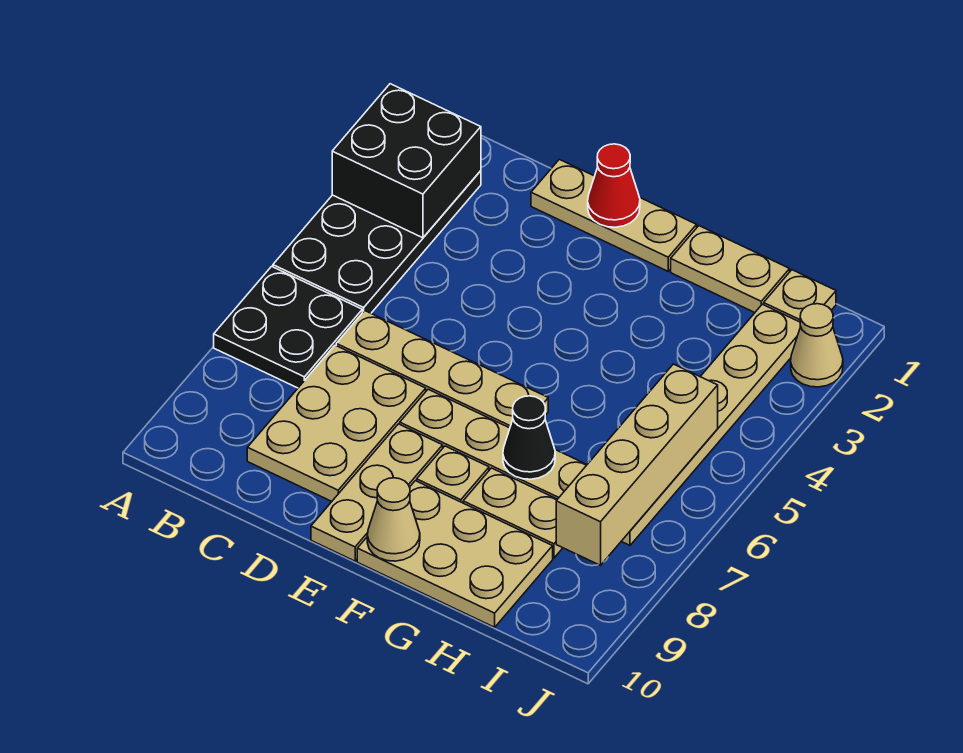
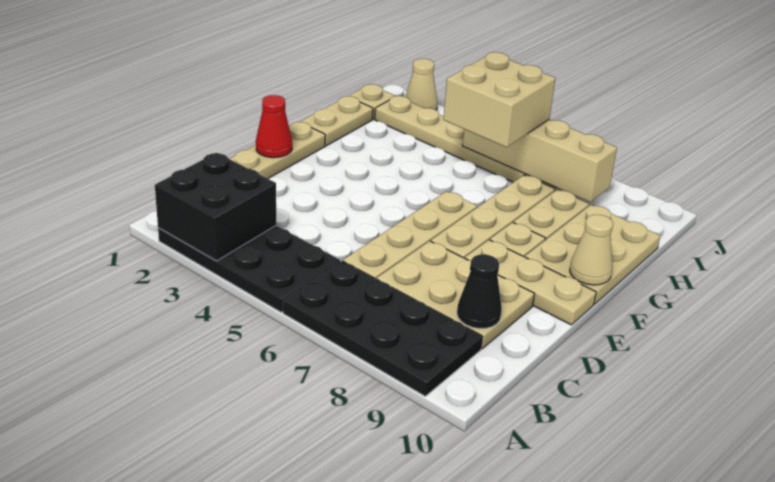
black plate A6:B7 level 1 -> black plate A6:B9 level 1
black cone G7 level 2 -> black cone C9 level 2
none -> tan brick H5:I6 level 3

